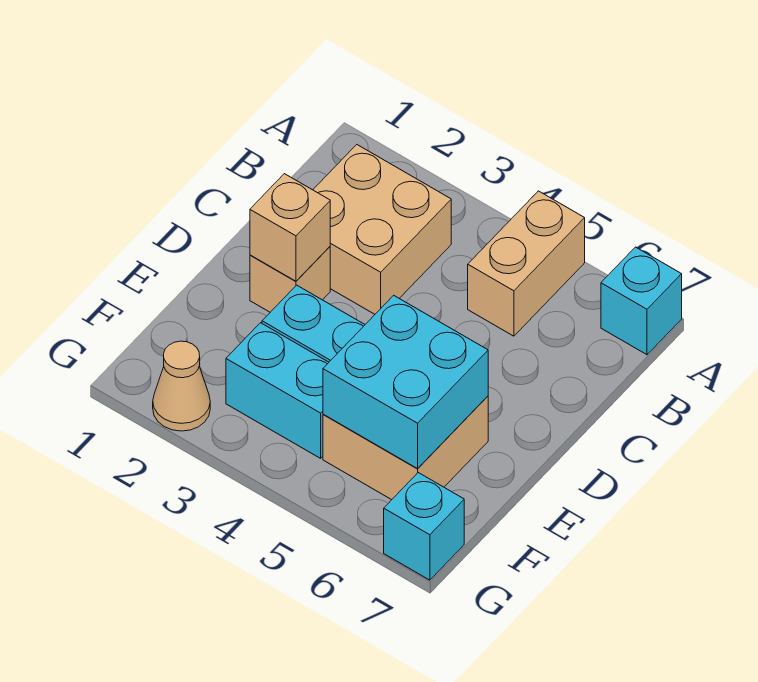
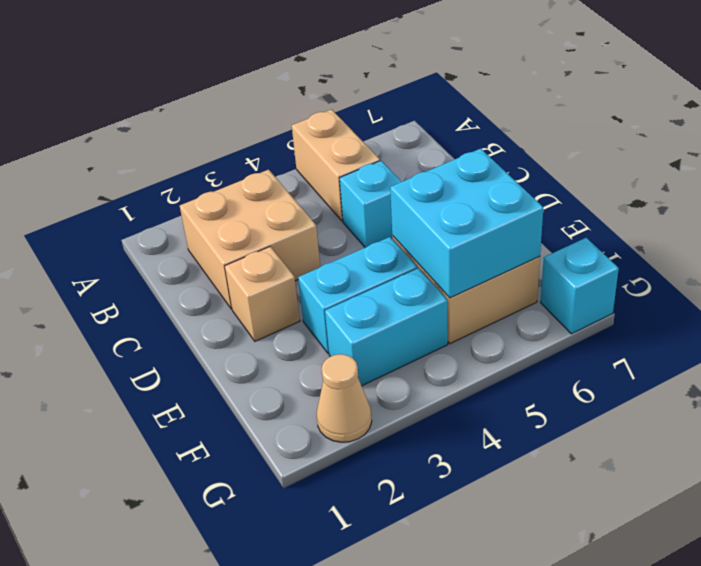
cyan brick A7 level 1 -> cyan brick C5 level 1
tan brick D2 level 2 -> none

